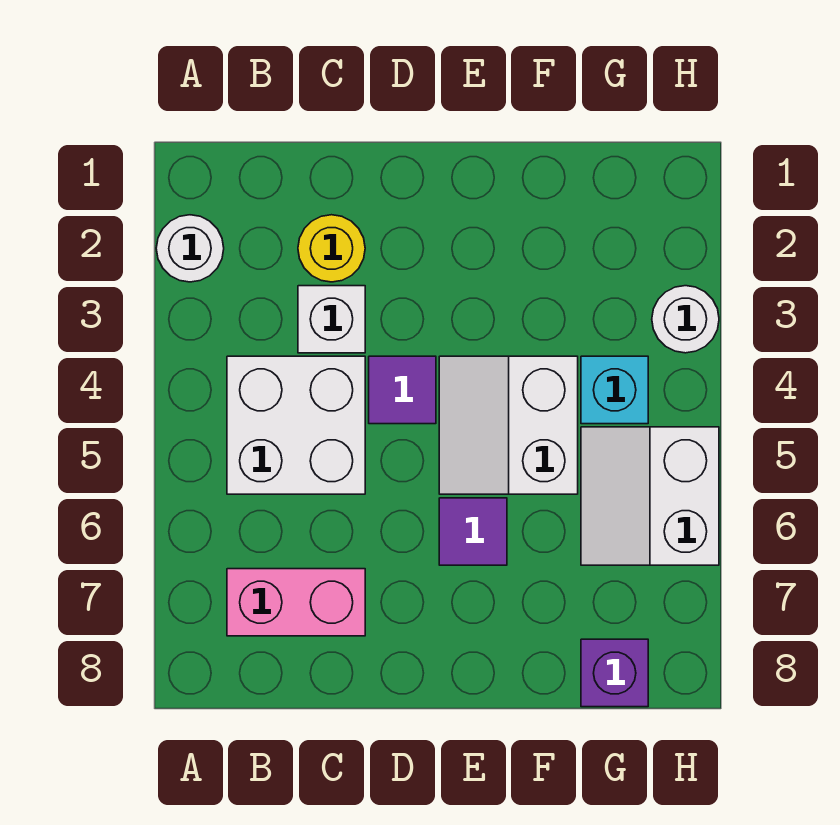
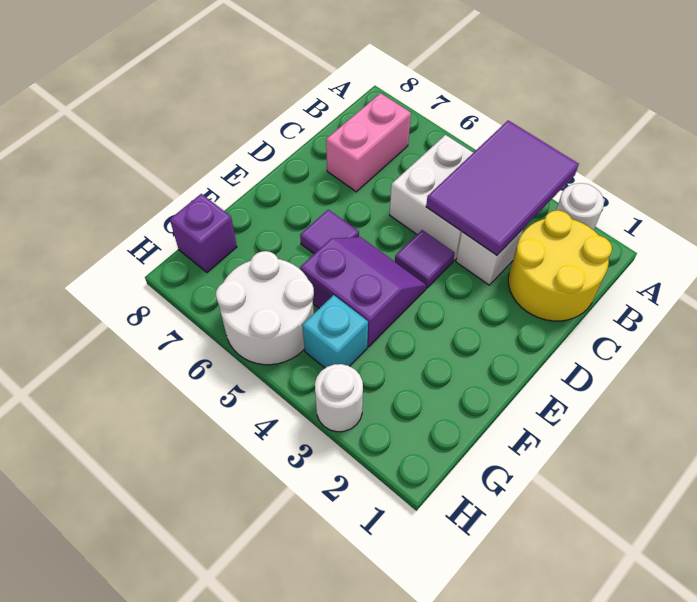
none -> purple tile A3:C4 level 2
yellow round brick C2 level 1 -> yellow round brick B1:C2 level 1
white slope E4:F5 level 1 top F -> purple slope E4:F5 level 1 top F
white slope G5:H6 level 1 top H -> white round brick G5:H6 level 1

